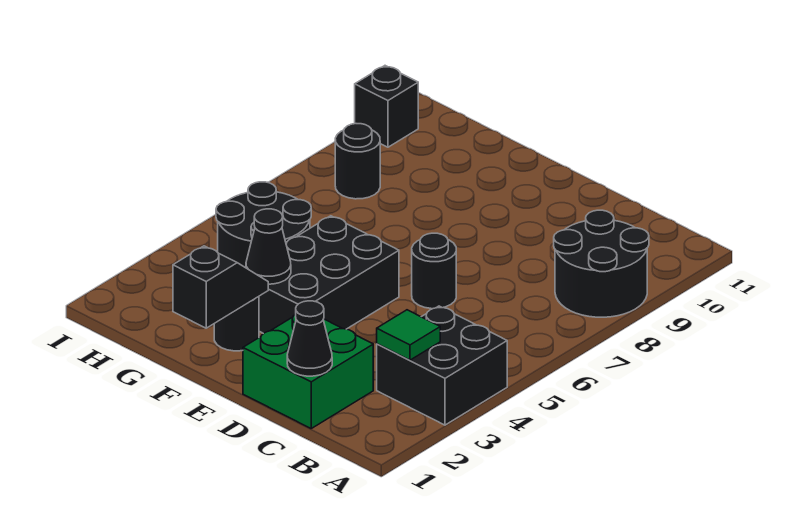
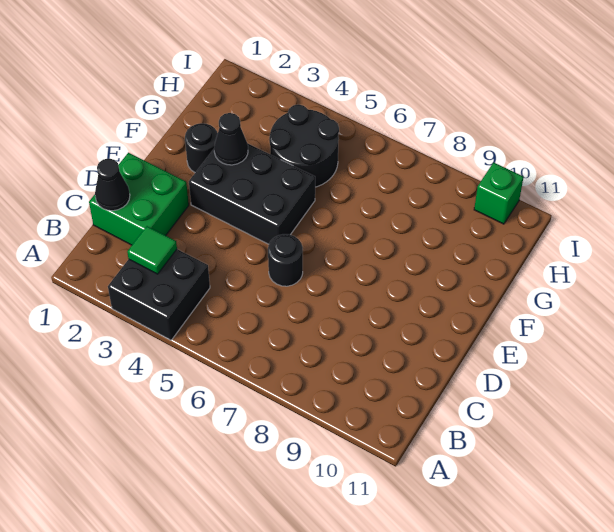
black round brick A8:B9 level 1 -> none
black slope F1:F2 level 2 top 1 -> none
black round brick H8 level 1 -> none
black brick I10 level 1 -> green brick I10 level 1

